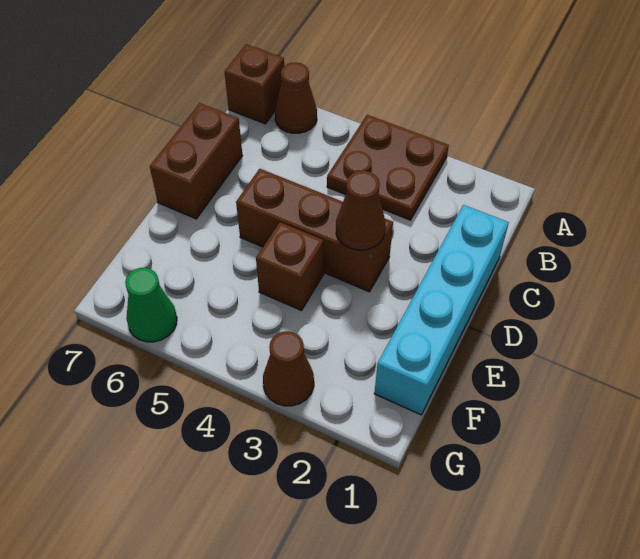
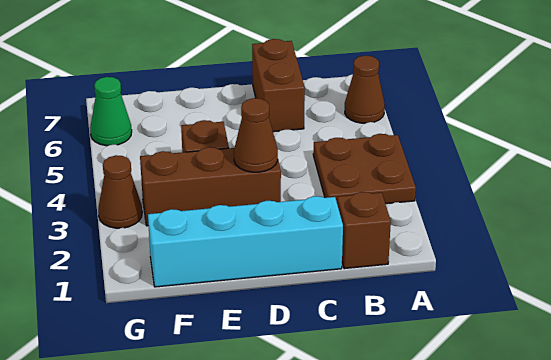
brown brick A7 level 1 -> brown brick B1 level 1
brown brick C7:D7 level 1 -> brown brick C6:C7 level 1
brown brick D3:D5 level 1 -> brown brick D3:F3 level 1

